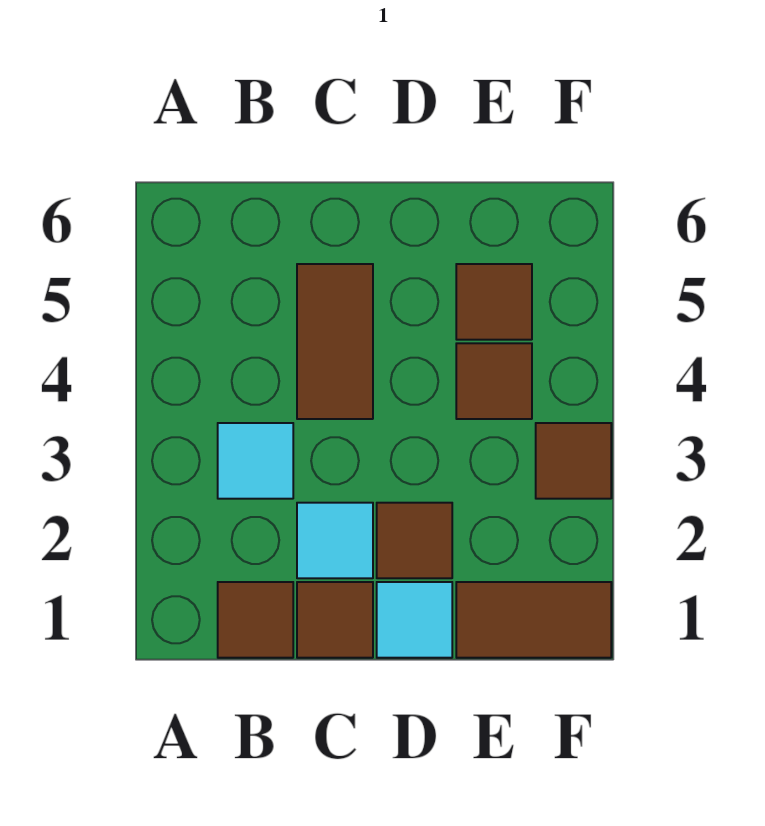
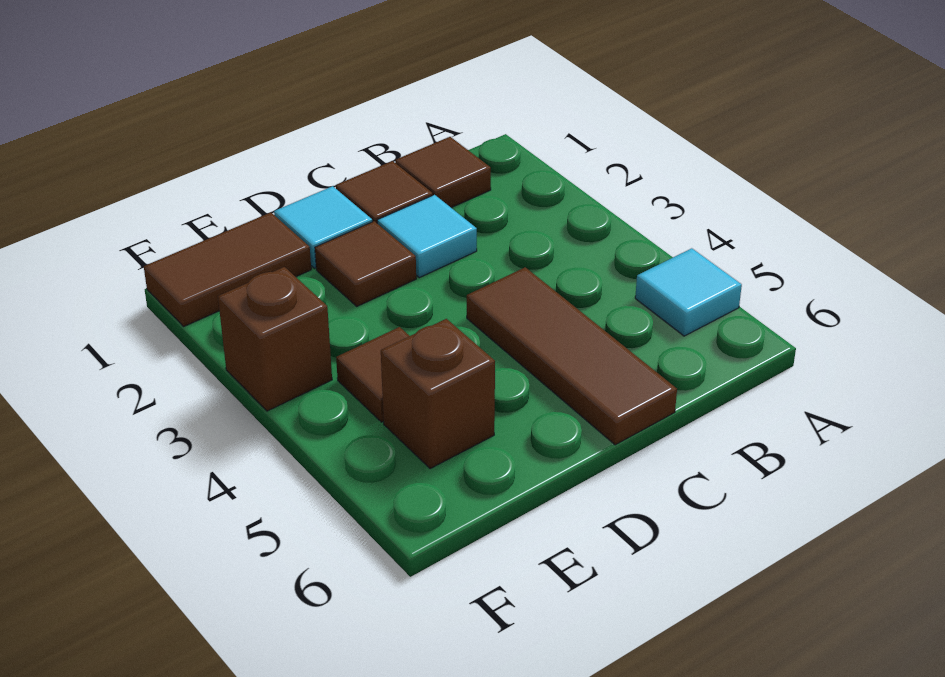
cyan tile B3 level 1 -> cyan tile A5 level 1
brown tile C4:C5 level 1 -> brown tile C4:C6 level 1
brown tile E5 level 1 -> brown brick E5 level 1
brown tile F3 level 1 -> brown brick F3 level 1

